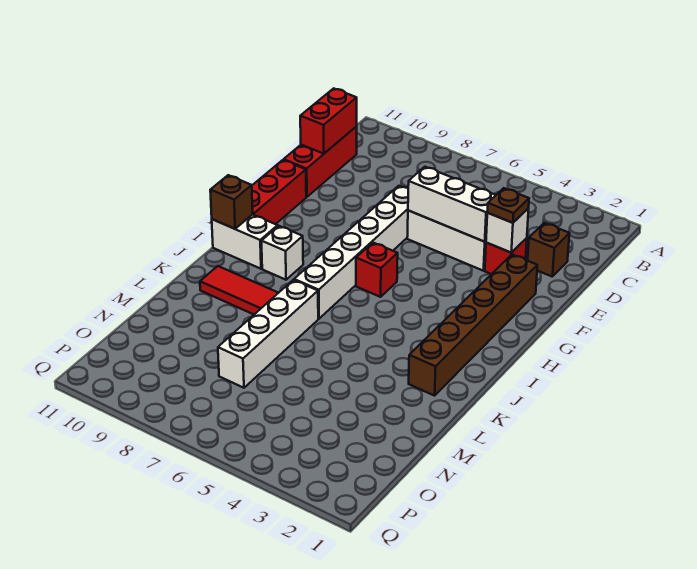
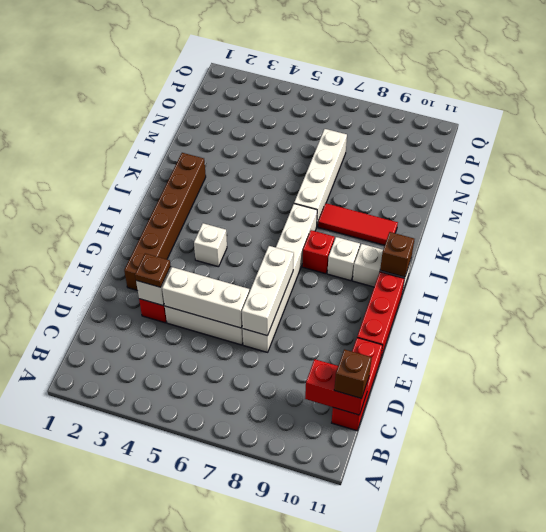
red brick C11:D11 level 2 -> red brick C10:C11 level 2
brown brick D2 level 1 -> brown brick C11 level 3
none -> white brick E7:G7 level 2
none -> white brick H4 level 1
red brick H6 level 1 -> red brick I8 level 1

